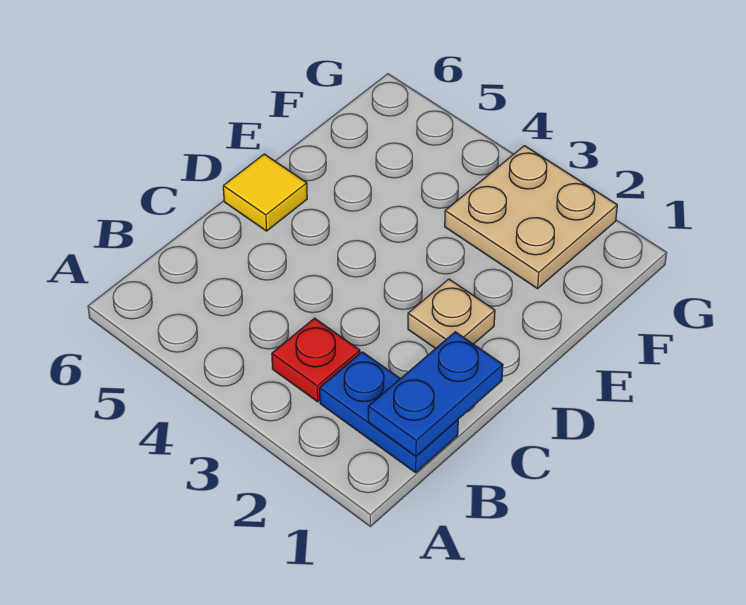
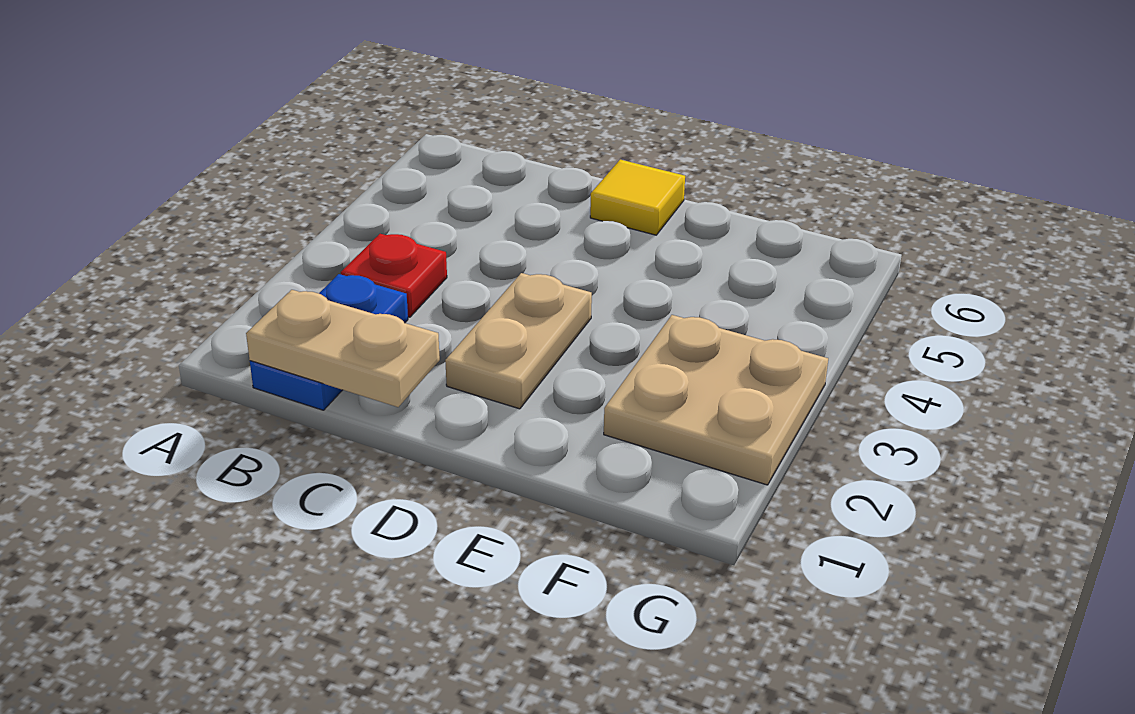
blue plate B1:C1 level 2 -> tan plate B1:C1 level 2
tan plate D2 level 1 -> tan plate D2:D3 level 1

